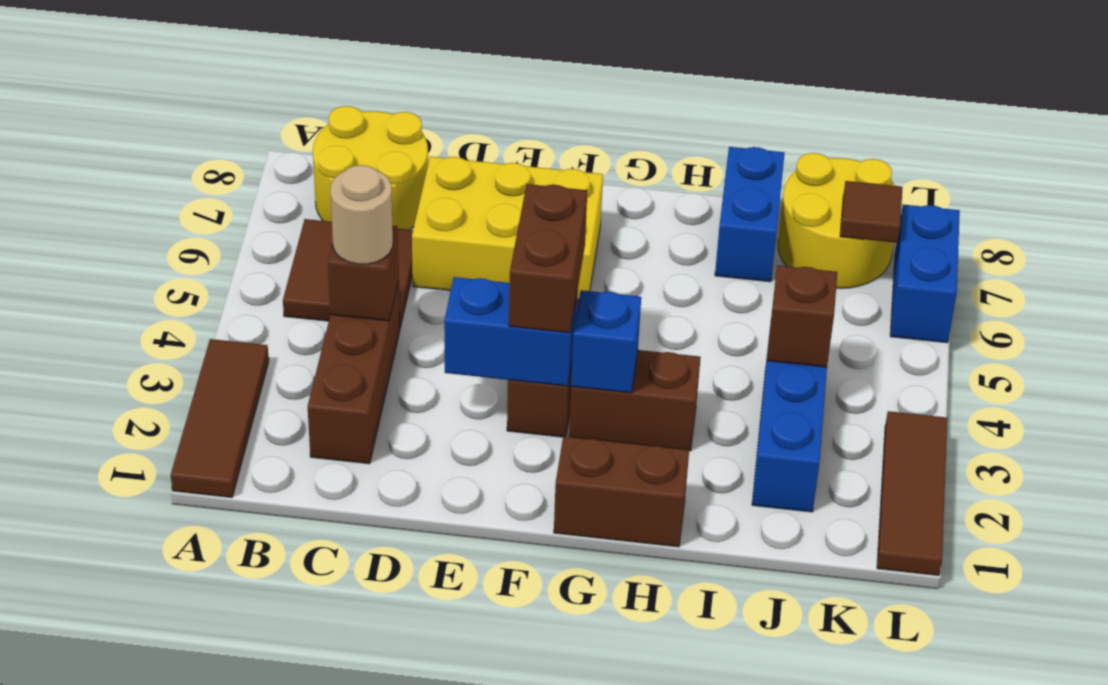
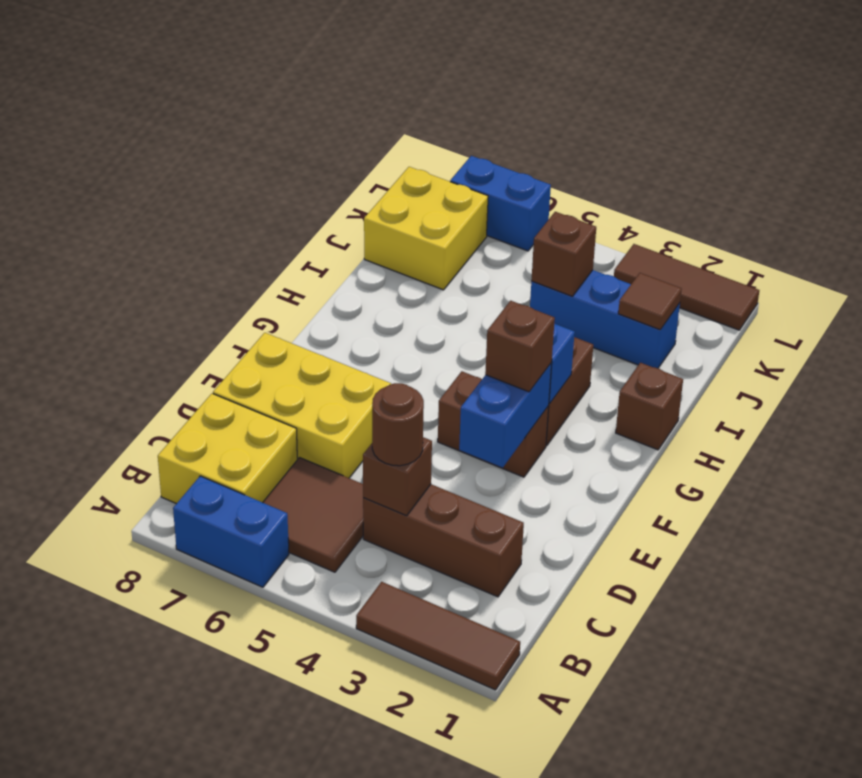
yellow round brick B7:C8 level 1 -> yellow brick B7:C8 level 1
tan round brick C4 level 3 -> brown round brick C4 level 3
yellow brick D6:F7 level 1 -> yellow brick D6:E8 level 1
brown brick F3:F4 level 3 -> brown brick F3 level 3
brown brick G1:H1 level 1 -> brown brick H1 level 1
blue brick I7:I8 level 1 -> blue brick A6:A7 level 1
yellow round brick J7:K8 level 1 -> yellow brick J7:K8 level 1
brown tile K7 level 2 -> brown tile J2 level 2

